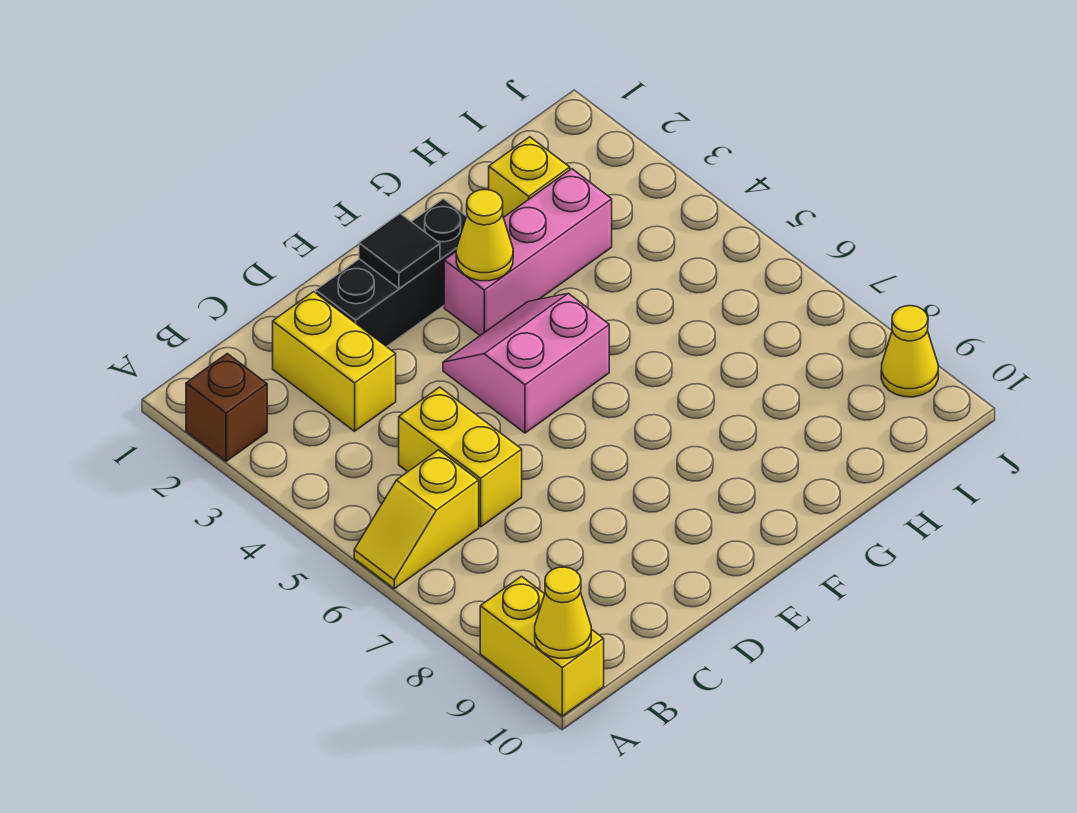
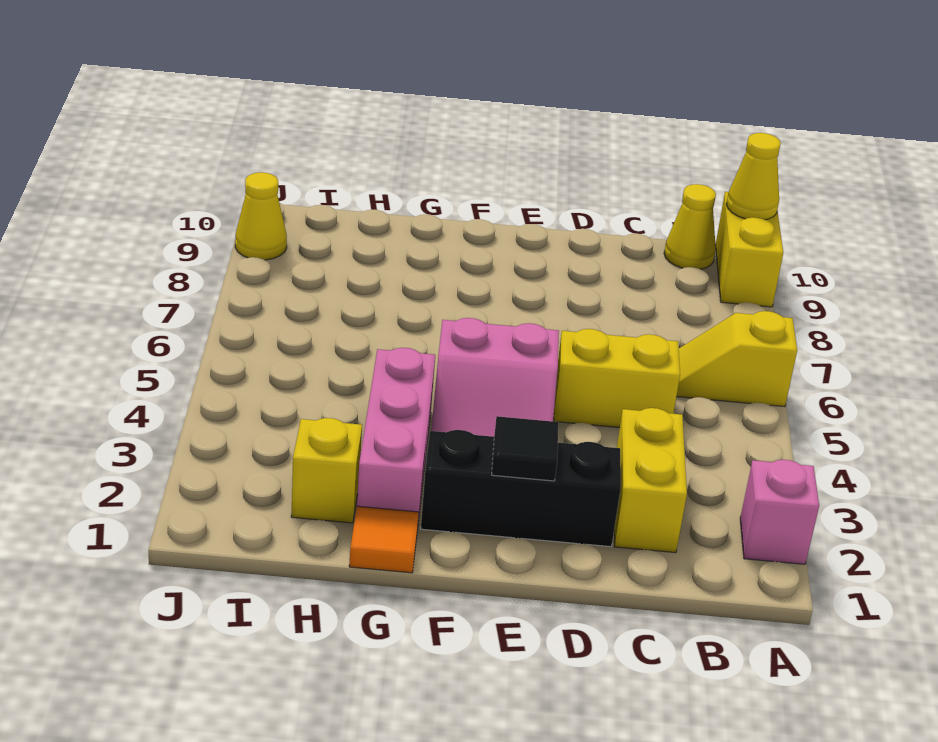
brown brick A2 level 1 -> pink brick A2 level 1
yellow slope A6:B6 level 1 top B -> yellow slope A6:B6 level 1 top A
yellow brick C5:C6 level 1 -> yellow brick C5:D5 level 1
pink brick F3:H3 level 1 -> pink brick G2:G4 level 1
yellow cone F3 level 2 -> yellow cone B10 level 1
none -> orange tile G1 level 1

